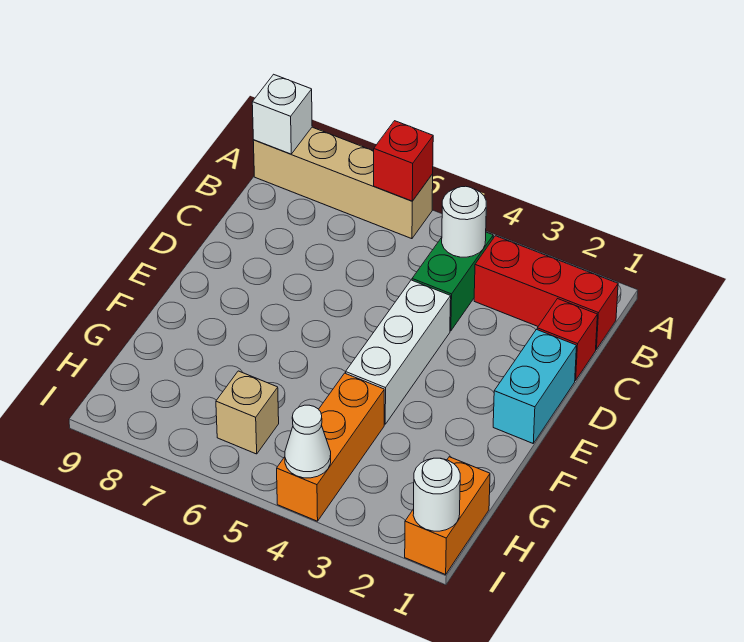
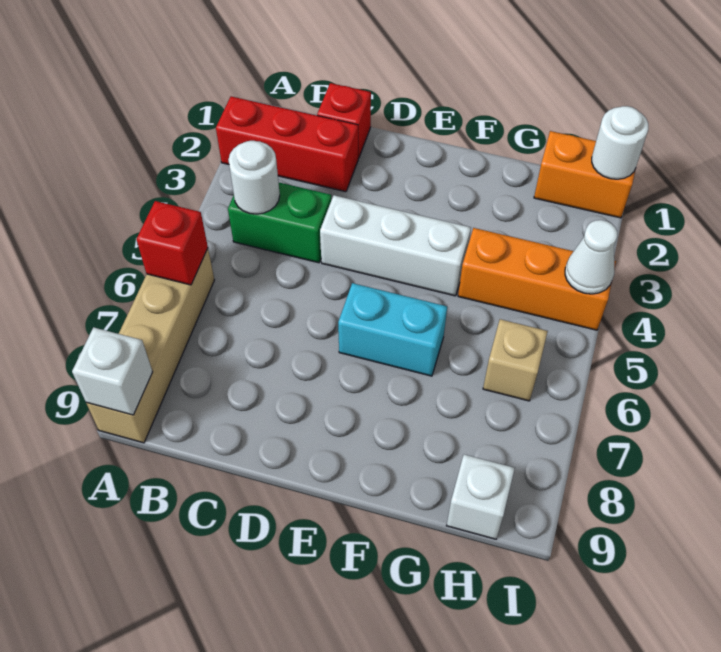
red brick B1:B3 level 1 -> red brick A2:C2 level 1
cyan brick D1:E1 level 1 -> cyan brick E6:F6 level 1
none -> white brick H9 level 1

